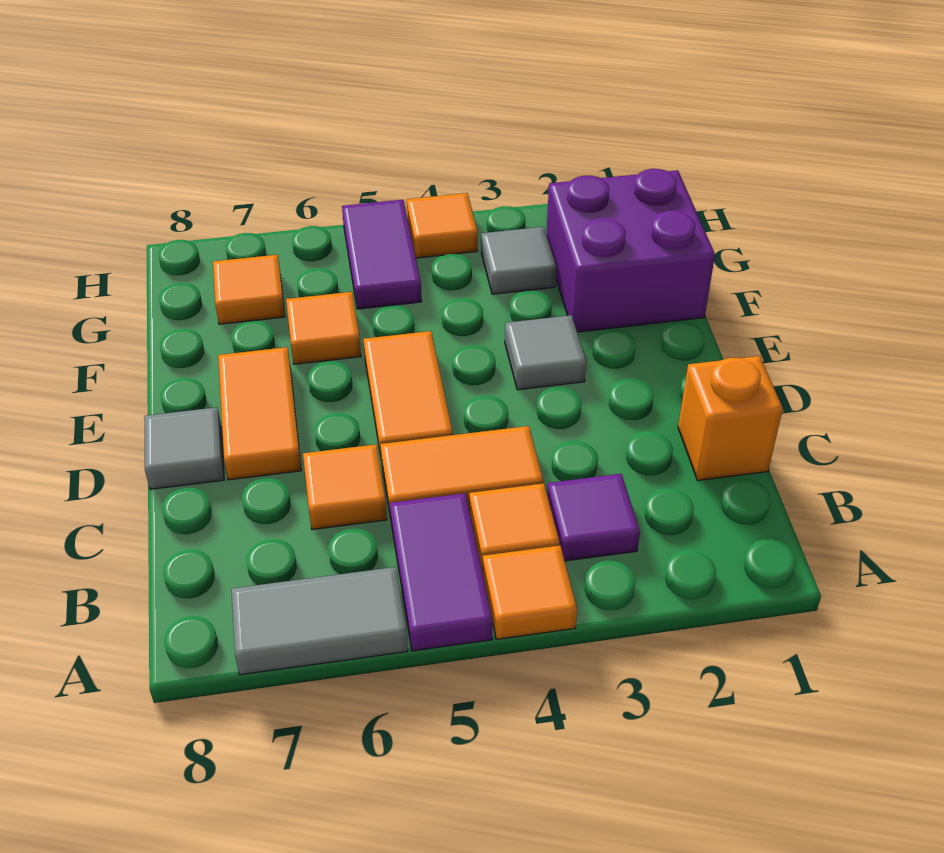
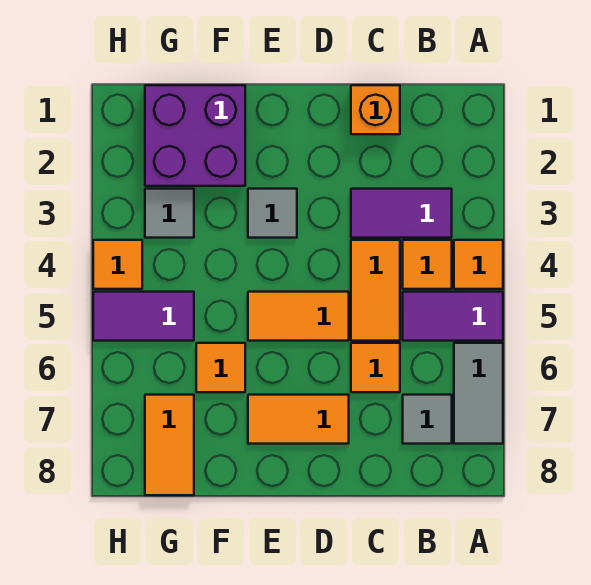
purple tile B3 level 1 -> purple tile B3:C3 level 1
grey tile D8 level 1 -> grey tile B7 level 1
orange tile G7 level 1 -> orange tile G7:G8 level 1

